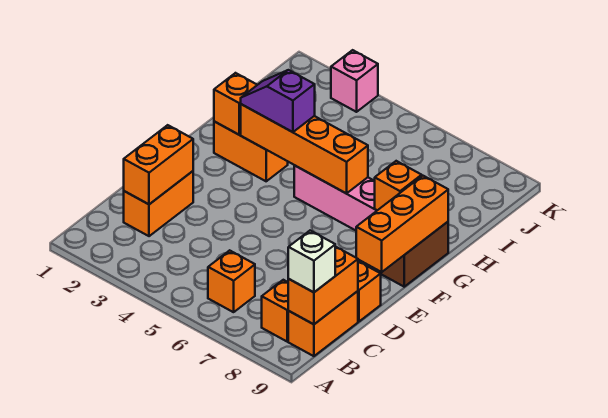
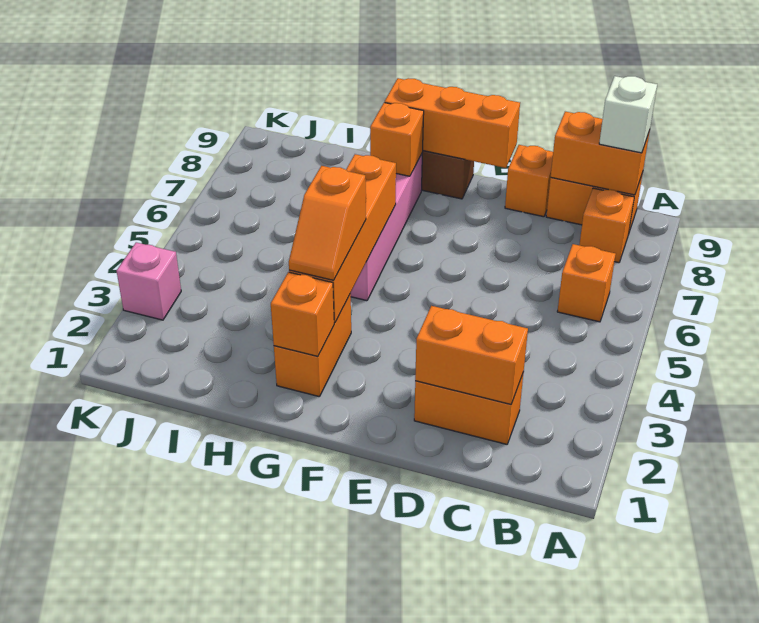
purple slope G3:G4 level 3 top 4 -> orange slope G3:G4 level 3 top 4

